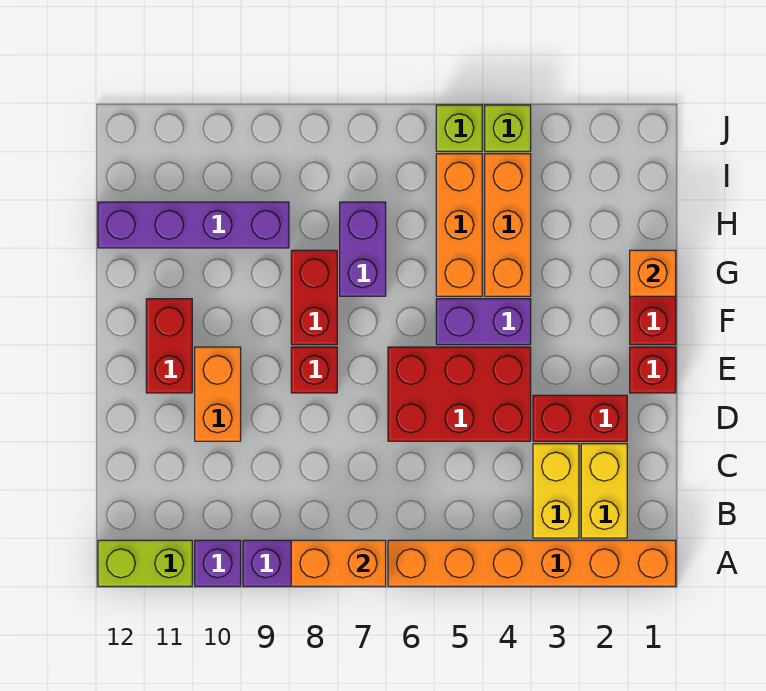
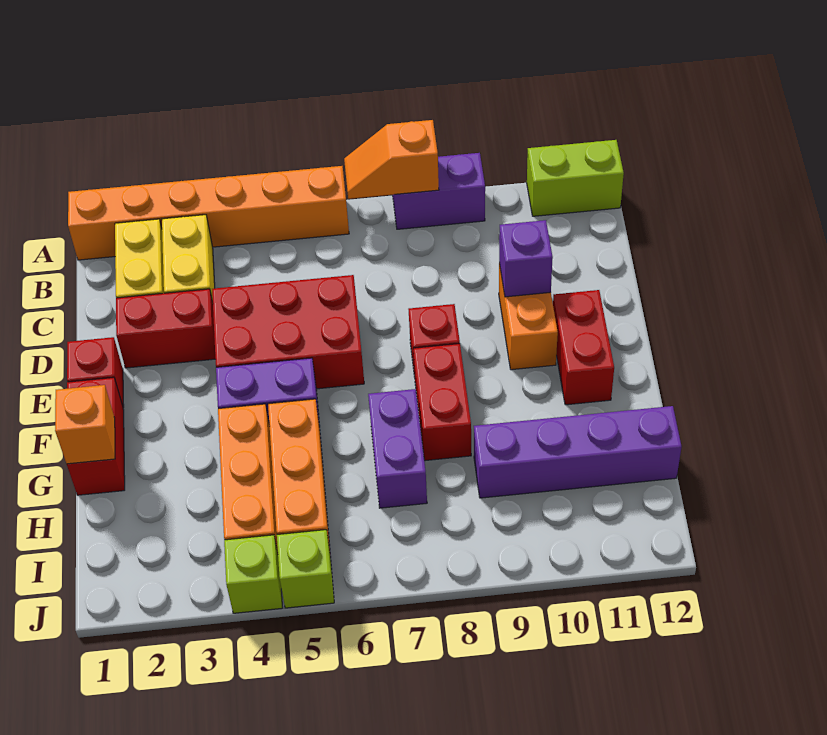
orange brick A7:A8 level 2 -> orange slope A7:A8 level 2 top 8
purple brick A10 level 1 -> purple brick D10 level 2

